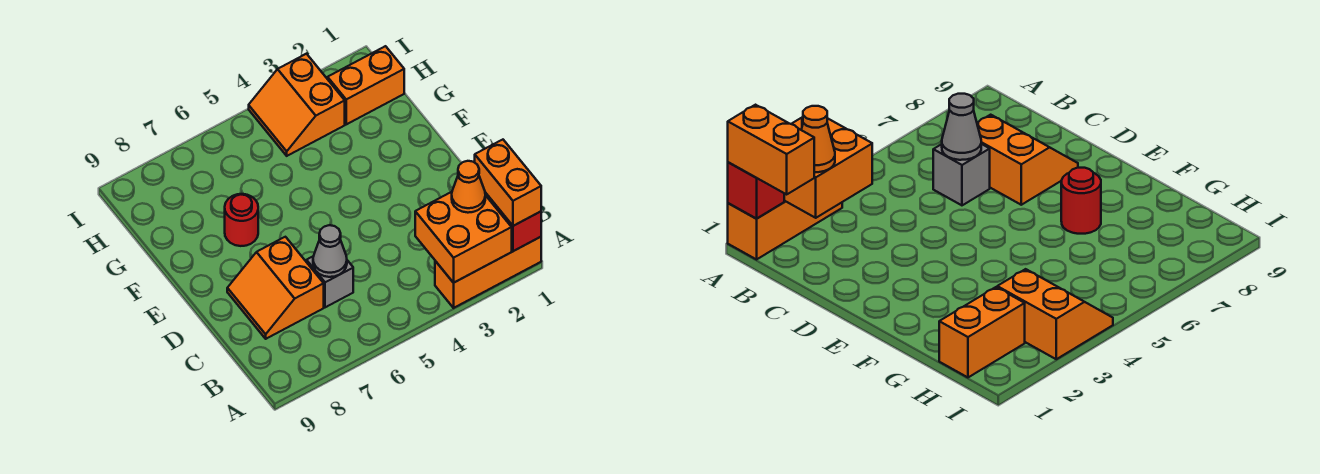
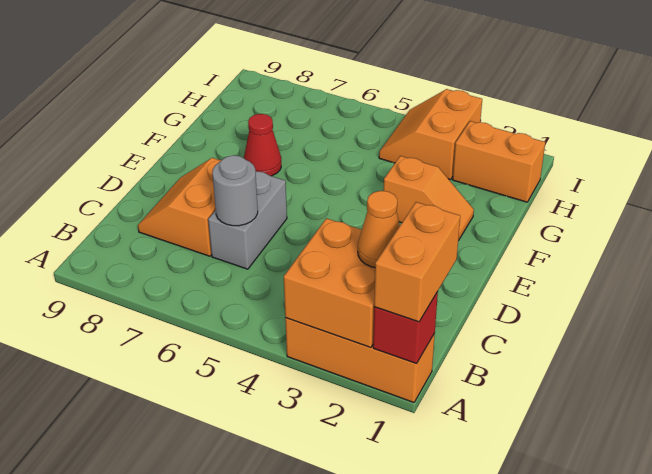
grey brick C6 level 1 -> grey brick C6:D6 level 1
grey cone C6 level 2 -> grey round brick C6 level 2
none -> orange slope F2:F3 level 1 top 3
red round brick F7 level 1 -> red cone F7 level 1

